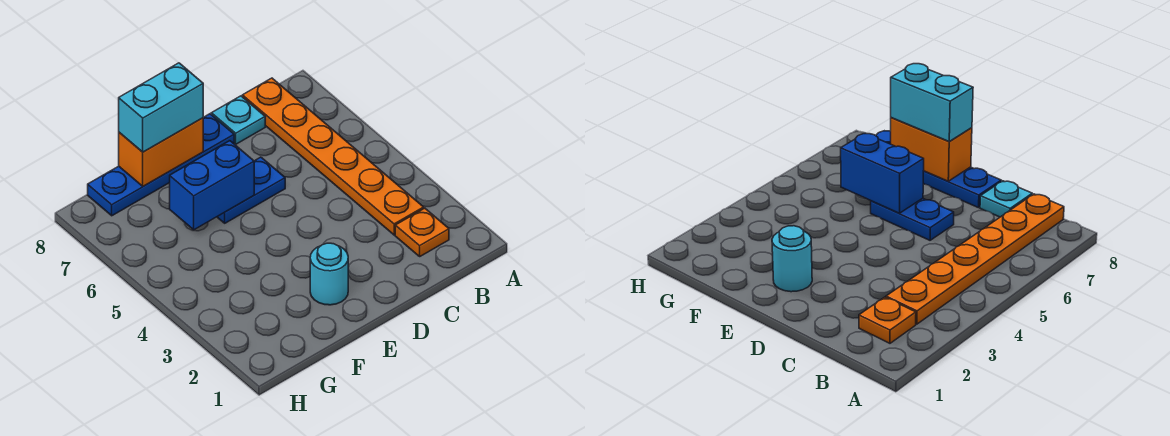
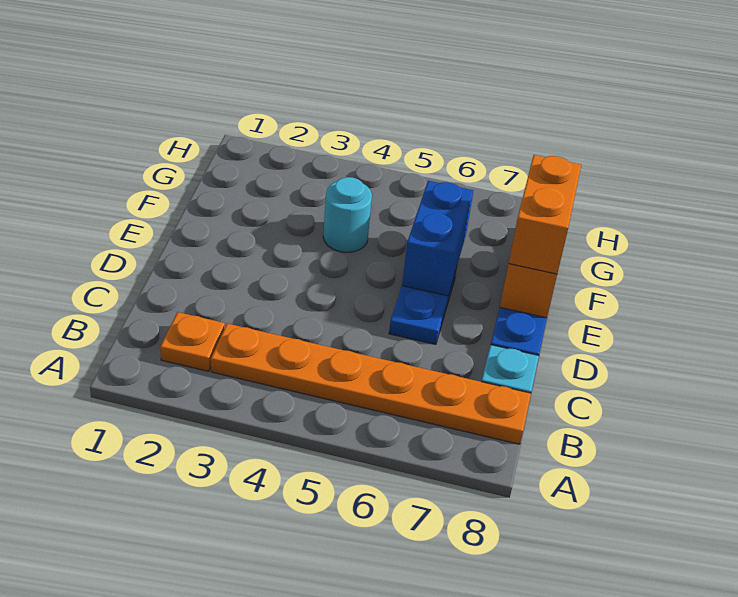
cyan round brick E2 level 1 -> cyan round brick F4 level 1
cyan brick E8:F8 level 3 -> orange brick E8:F8 level 3

